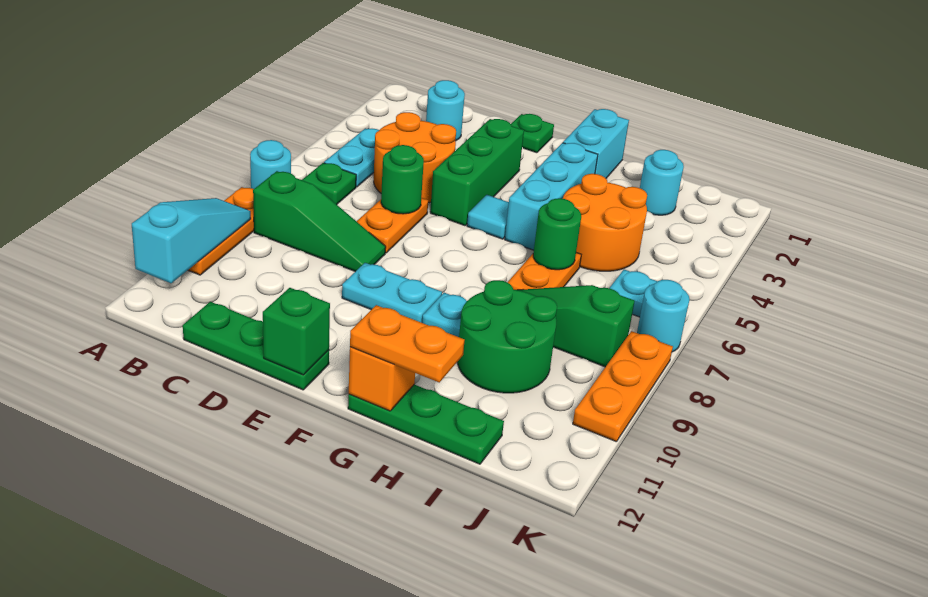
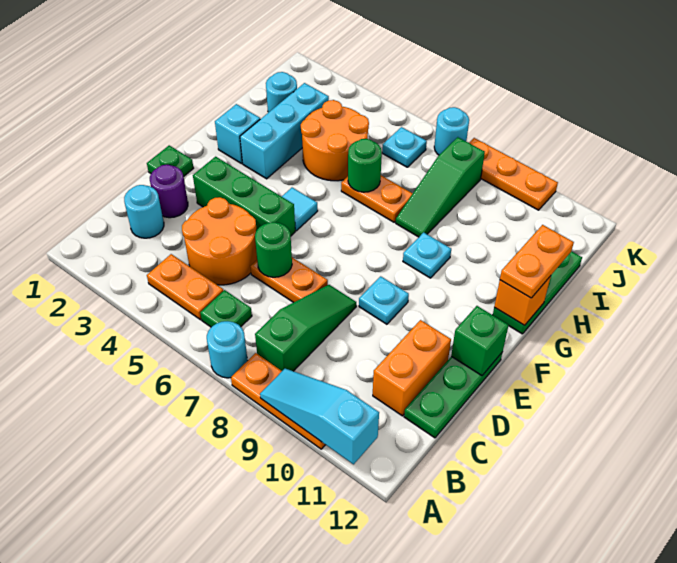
cyan plate B4:B5 level 1 -> orange plate B4:B5 level 1
none -> orange brick C11:D11 level 1
none -> purple round brick D2 level 1
cyan plate E9:F9 level 1 -> cyan plate E9 level 1
cyan brick G1:G2 level 1 -> cyan brick G2 level 1
cyan brick G3:G5 level 1 -> cyan brick G3:I3 level 1
green round brick H9:I10 level 1 -> none

